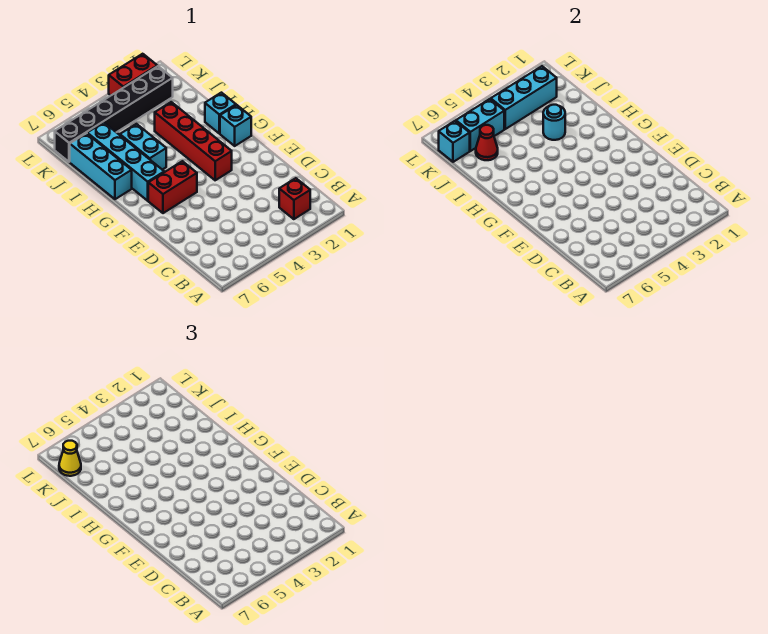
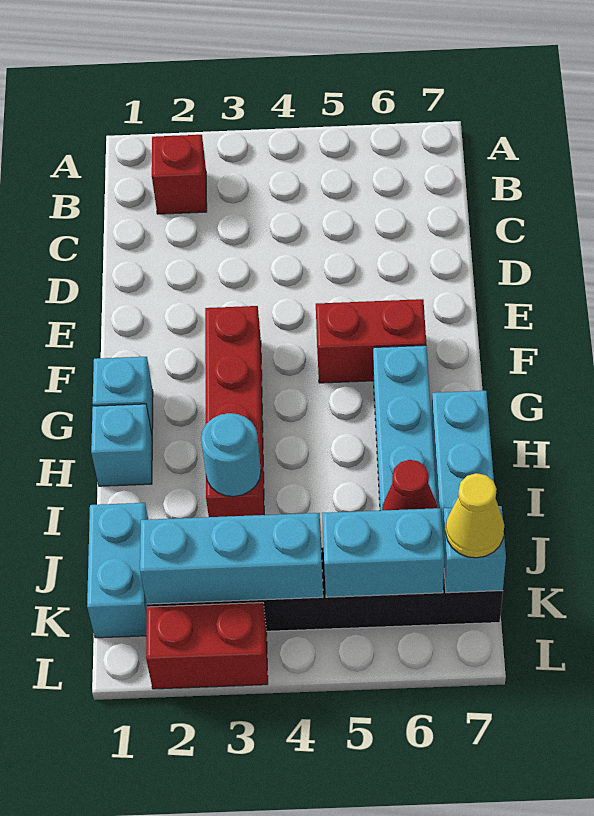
cyan brick H5:I5 level 1 -> cyan brick J1:K1 level 1

